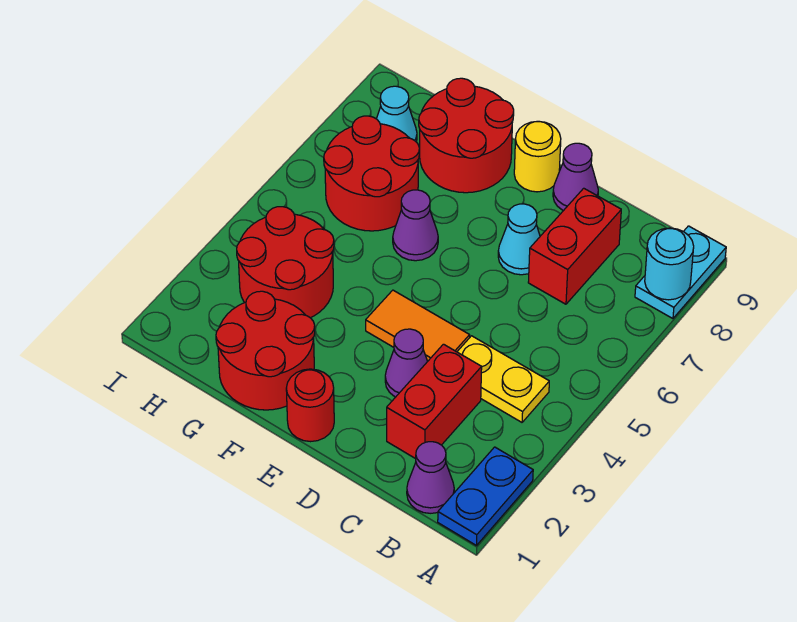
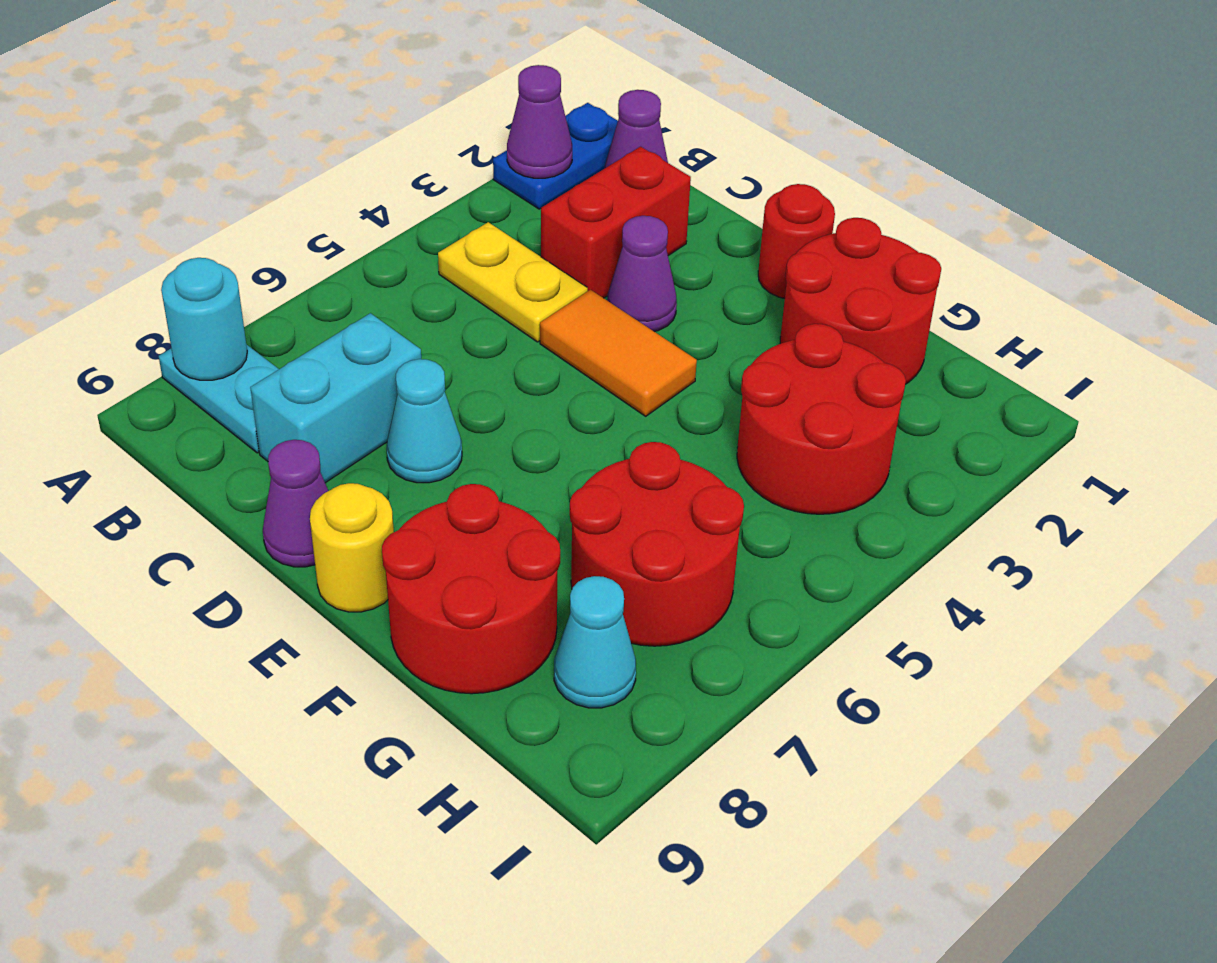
cyan plate A8:A9 level 1 -> cyan plate A8:B8 level 1
red brick C7:C8 level 1 -> cyan brick C7:C8 level 1
purple cone F6 level 1 -> purple cone A2 level 2

